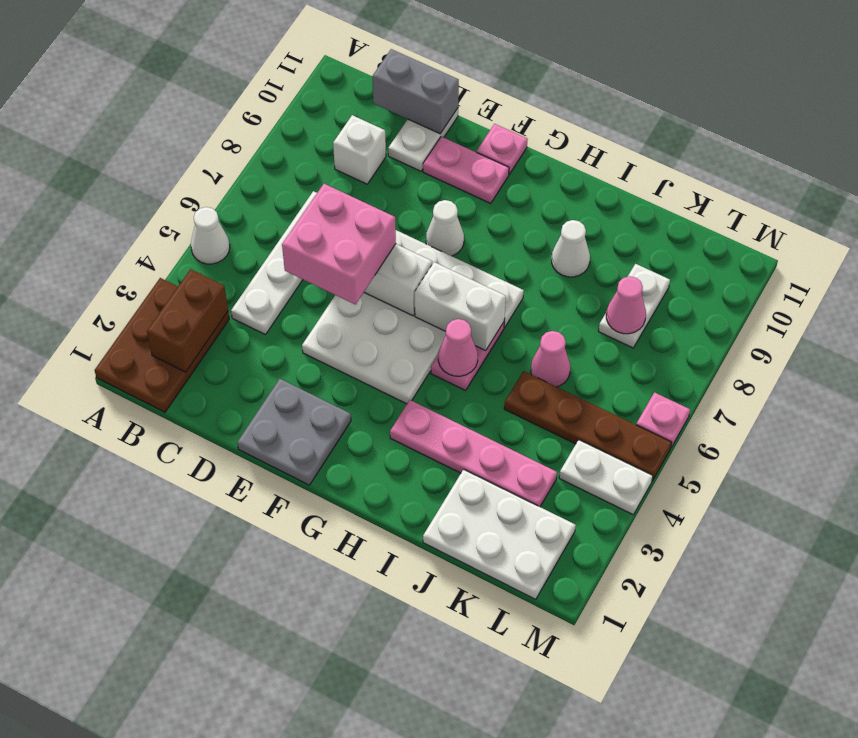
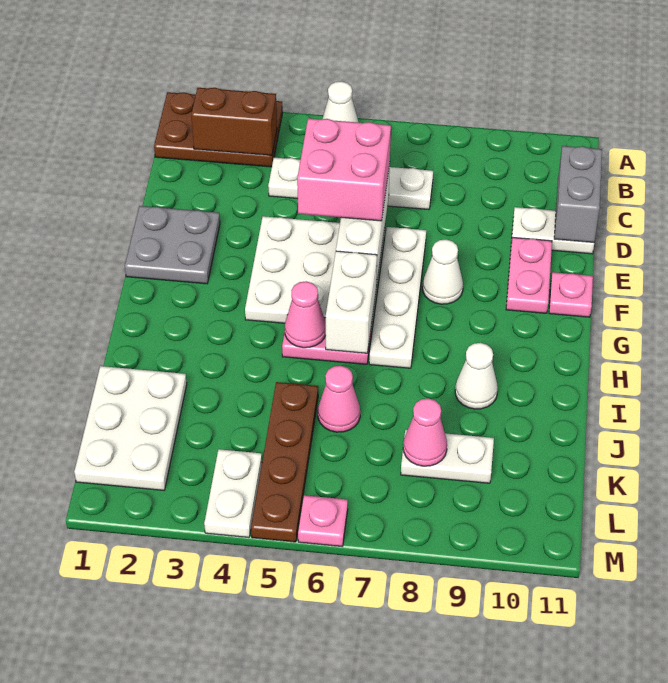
white brick C9 level 1 -> none
pink plate H3:K3 level 1 -> none

